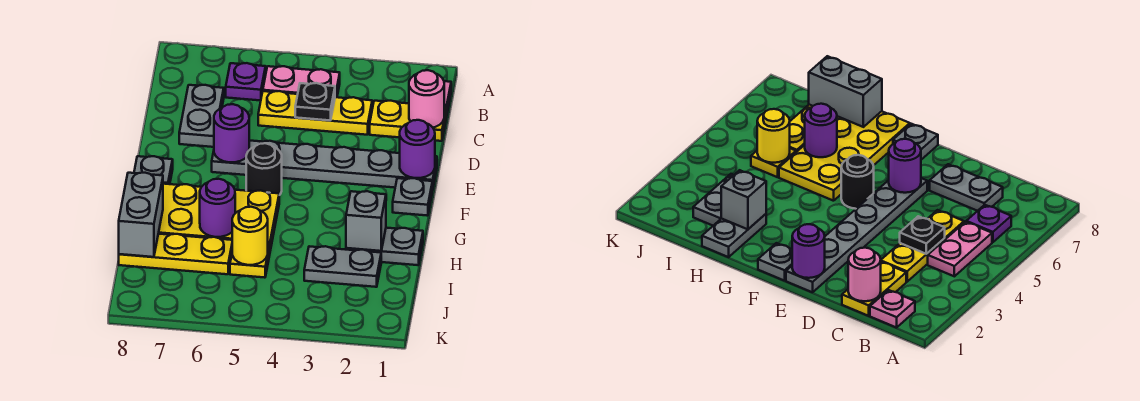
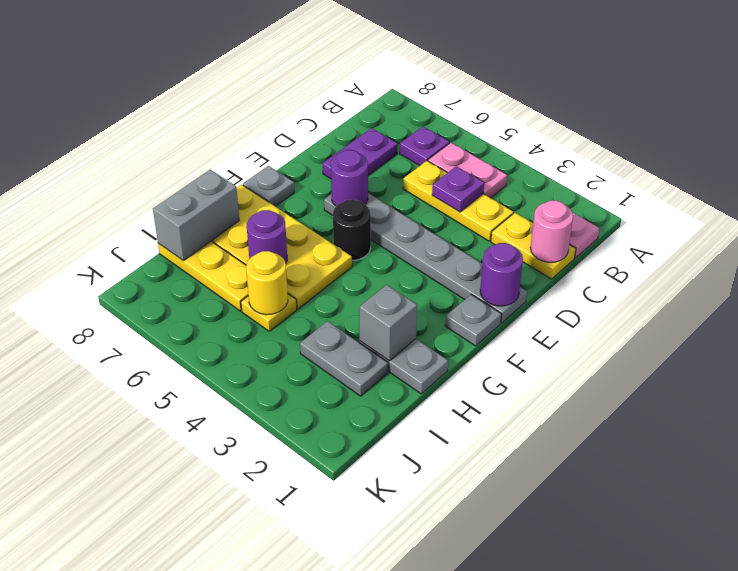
black plate C4 level 2 -> purple plate C4 level 2
grey plate C7:D7 level 1 -> purple plate C7:D7 level 1

